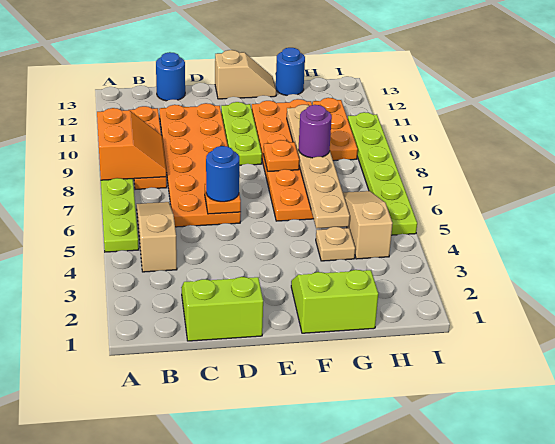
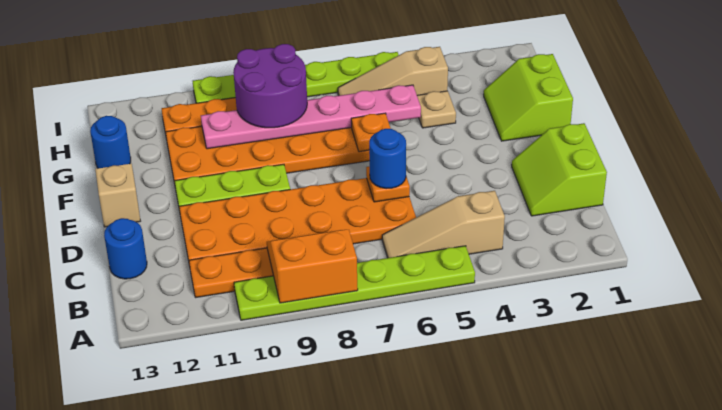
orange plate F8 level 2 -> orange plate F6 level 2
tan plate G5:G10 level 2 -> pink plate G5:G10 level 2
purple round brick G8 level 3 -> purple round brick G8:H9 level 3

